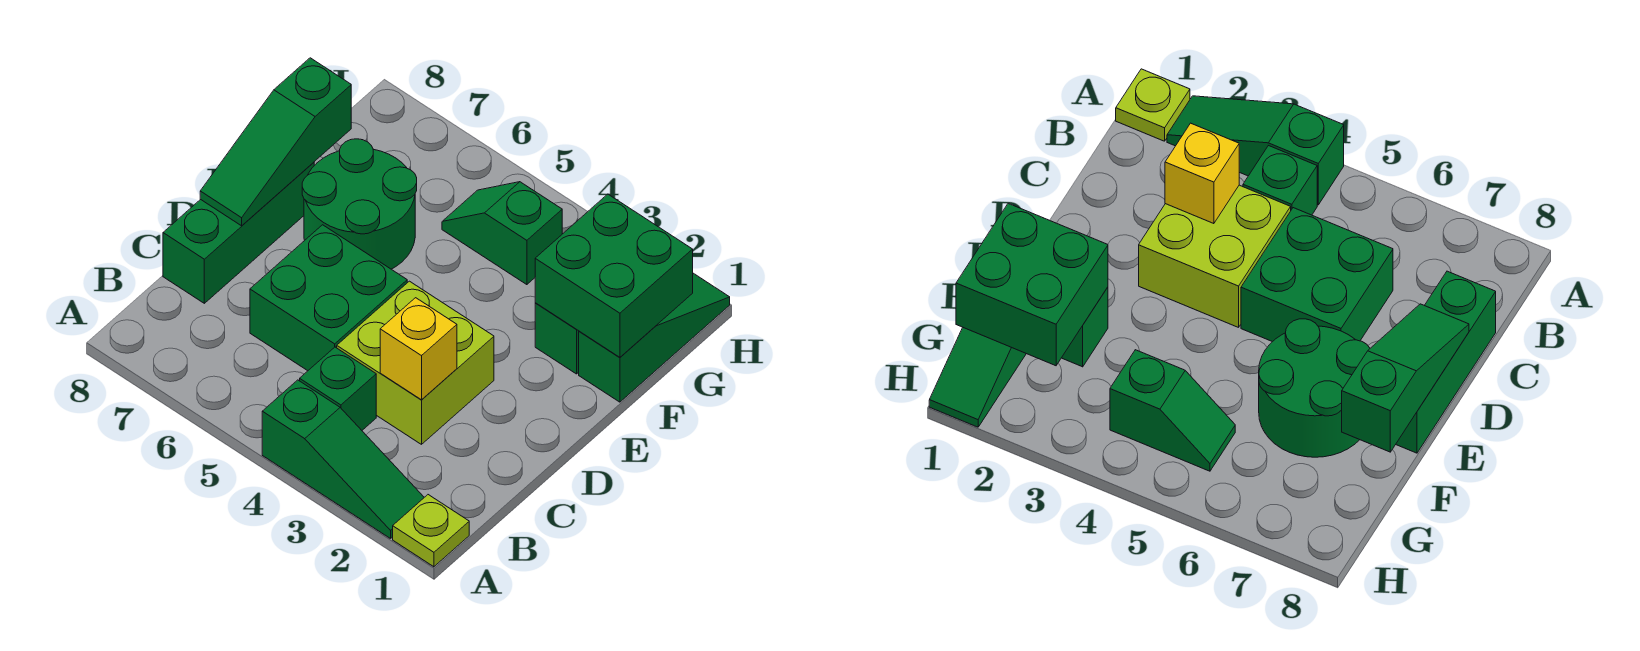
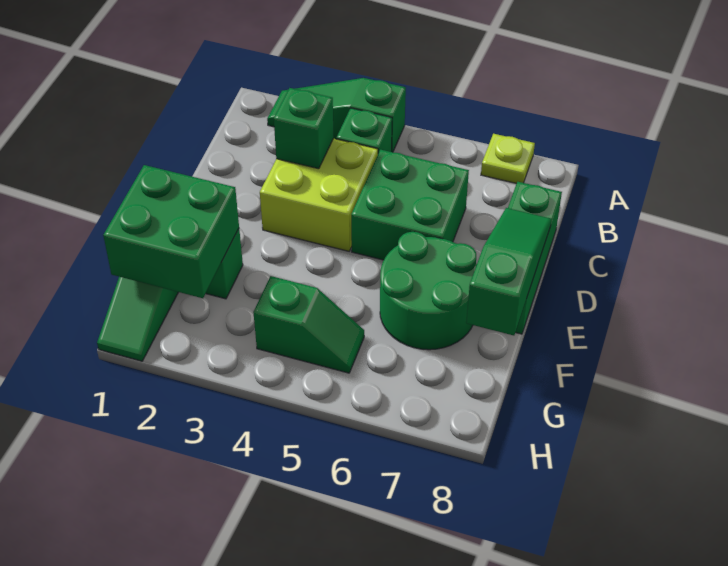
lime plate A1 level 1 -> lime plate A7 level 1
yellow brick C3 level 2 -> green brick C3 level 2

